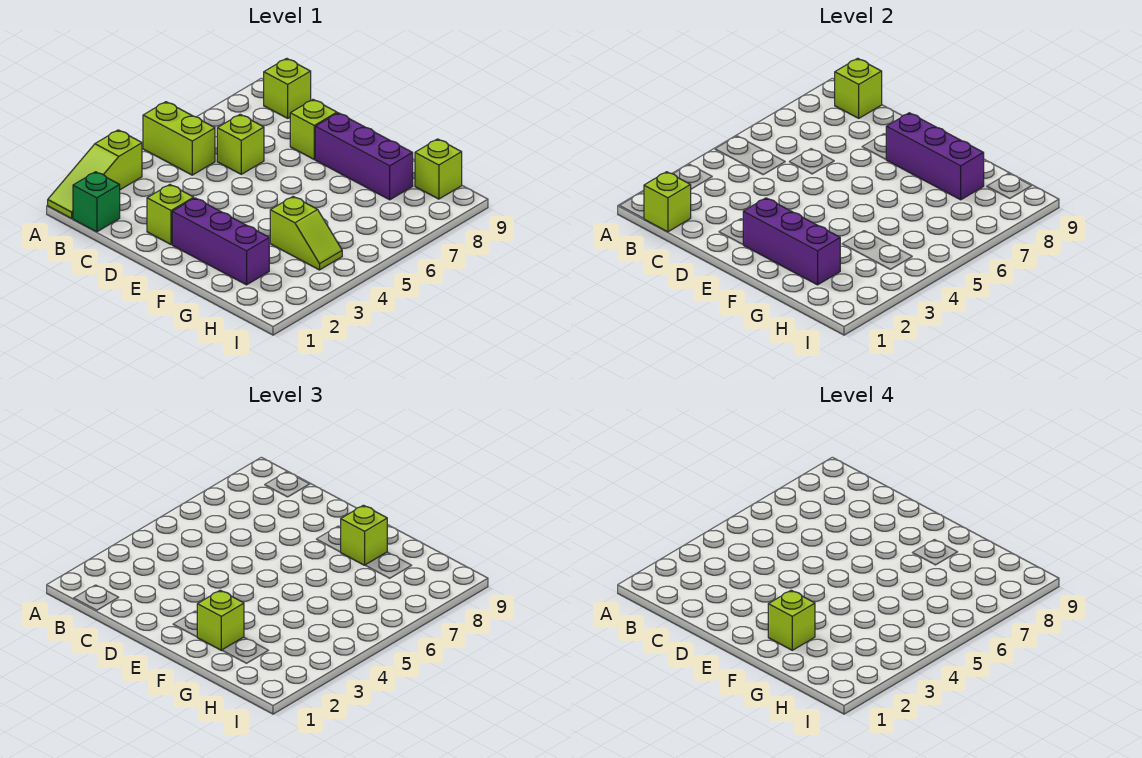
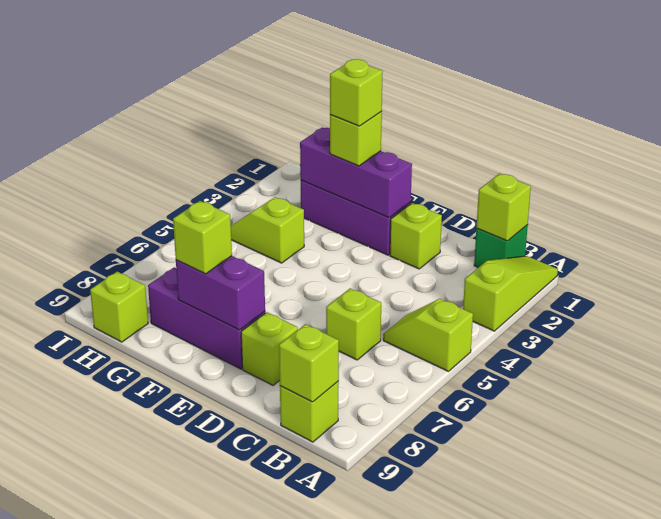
lime brick A5:B5 level 1 -> lime slope A5:B5 level 1 top A
purple brick E8:G8 level 2 -> purple brick E8:F8 level 2

